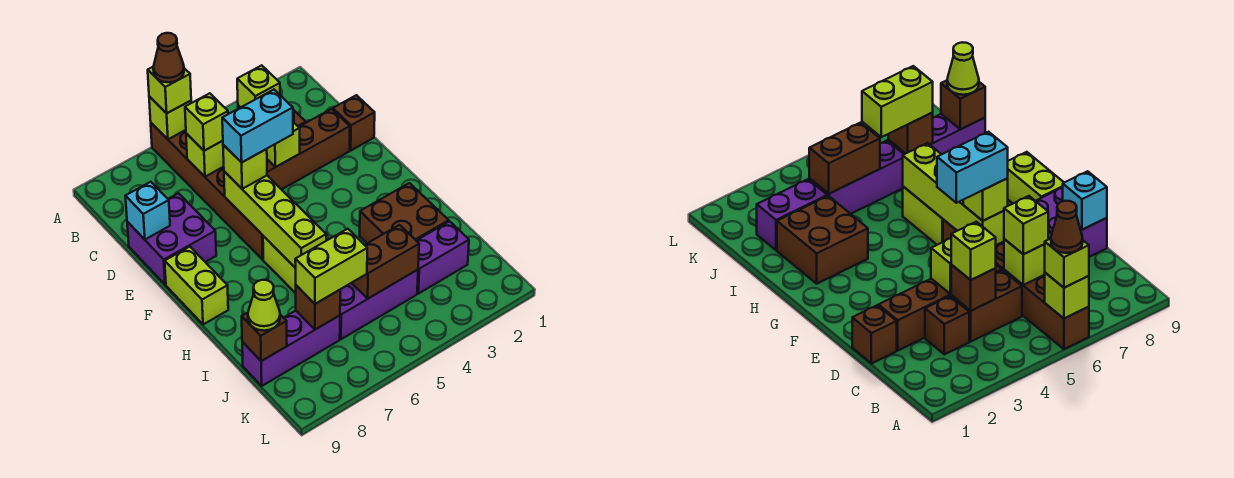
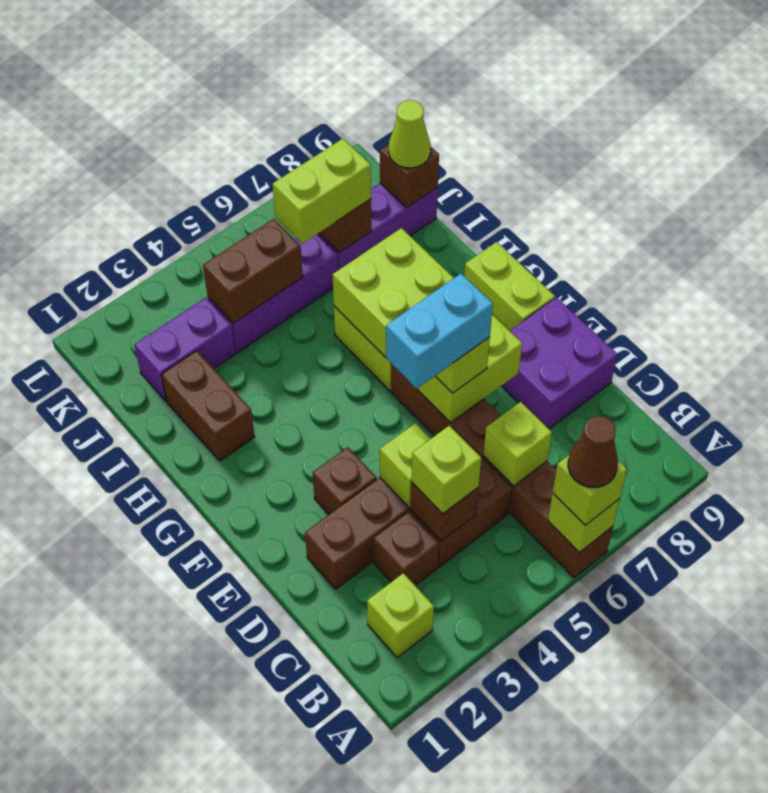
lime brick C6 level 3 -> lime brick B2 level 1
brown brick D1 level 1 -> brown brick E3 level 1
cyan brick D9 level 2 -> none
lime brick E6:H6 level 2 -> lime brick E6:H7 level 2
brown brick H2:I3 level 1 -> brown brick H2:I2 level 1

